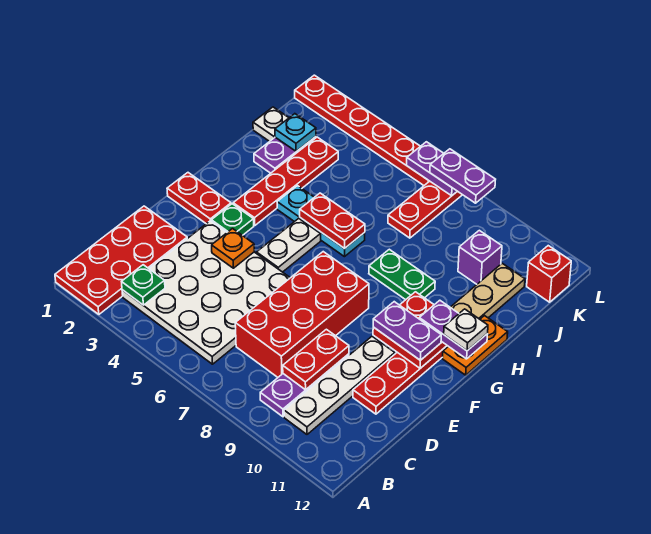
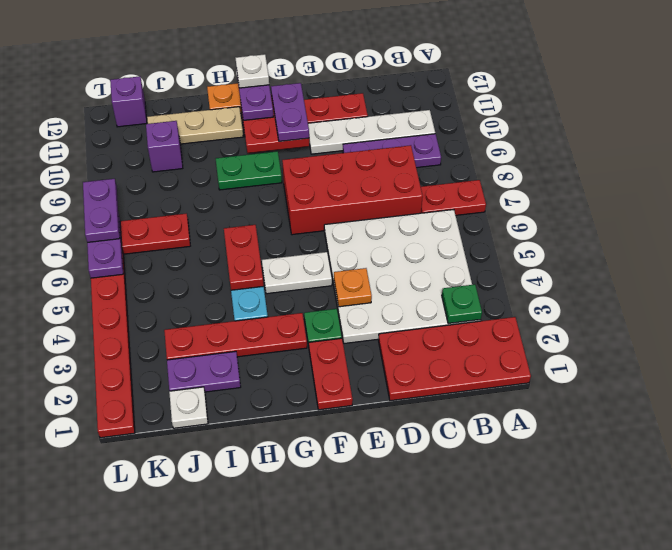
red plate C9:D9 level 2 -> red plate A7:B7 level 1
green plate H8:H9 level 1 -> green plate G9:H9 level 1
cyan plate J2 level 2 -> none
red brick K12 level 1 -> purple brick K12 level 1

